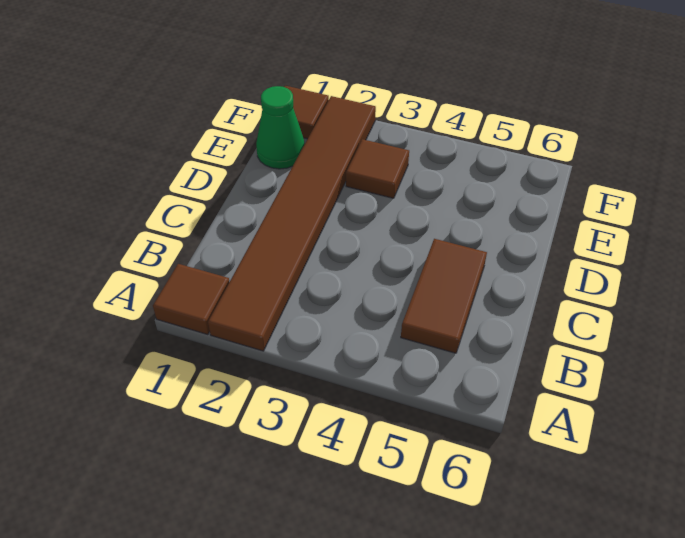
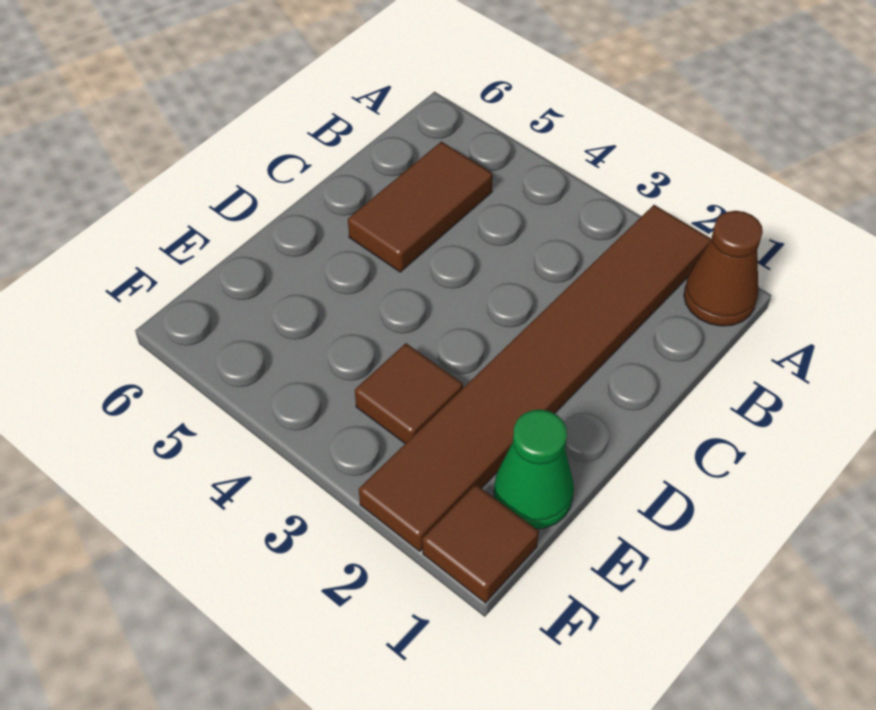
brown tile A1 level 1 -> brown cone A1 level 1

